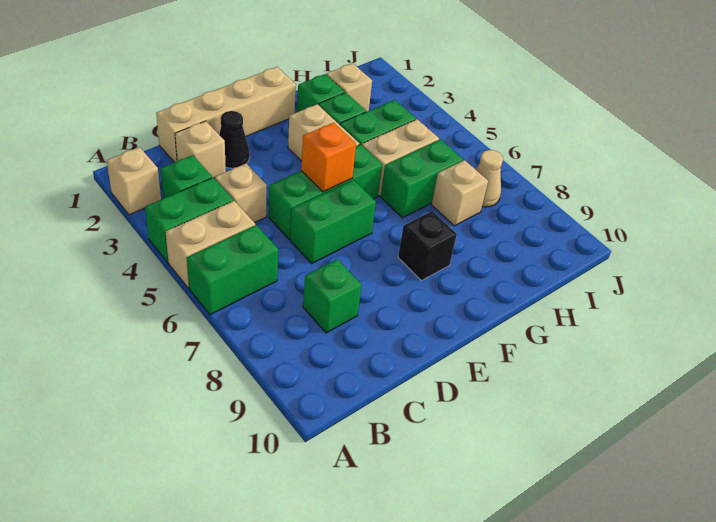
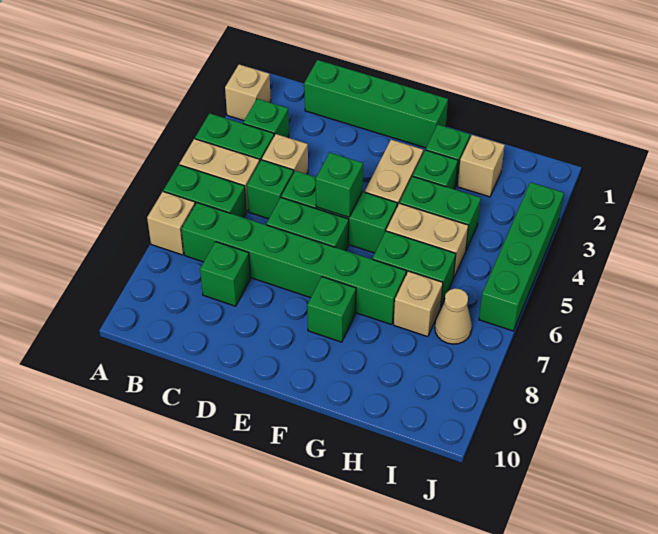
none -> green brick B7:G7 level 1
tan brick C1:F1 level 1 -> green brick C1:F1 level 1
tan brick C2 level 1 -> tan brick A7 level 1
none -> green brick C5 level 1
black cone D2 level 1 -> none
orange brick E5 level 2 -> green brick E5 level 2
black brick F8 level 1 -> green brick F8 level 1
none -> green brick J3:J6 level 1

